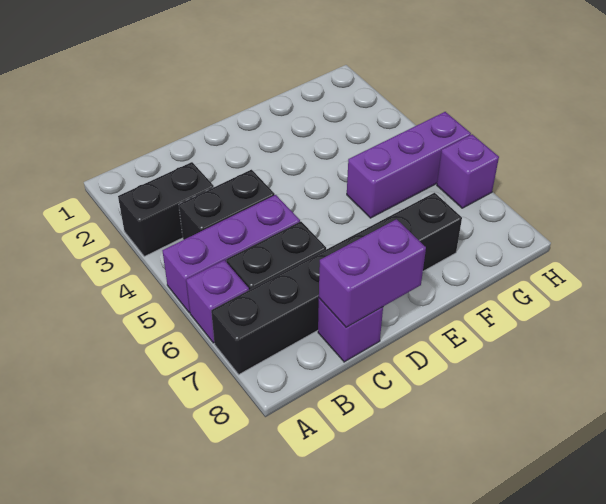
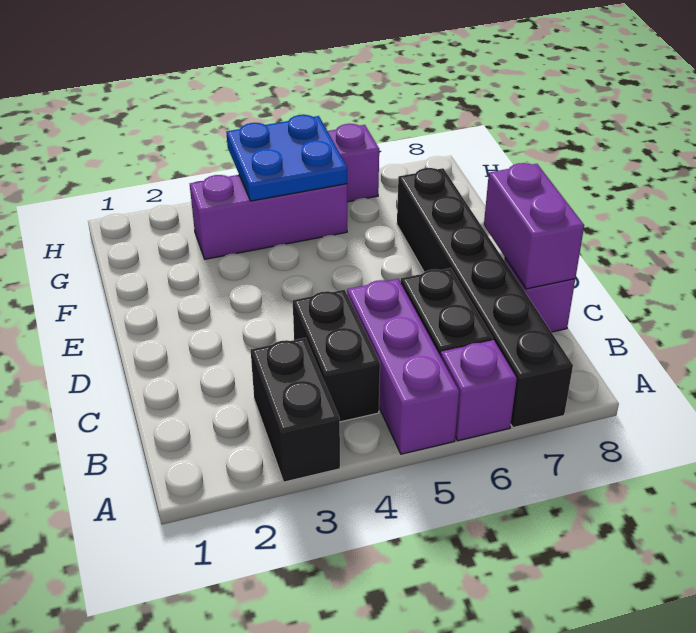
purple brick F5:H5 level 1 -> purple brick G3:G5 level 1
none -> blue plate G4:H5 level 2

